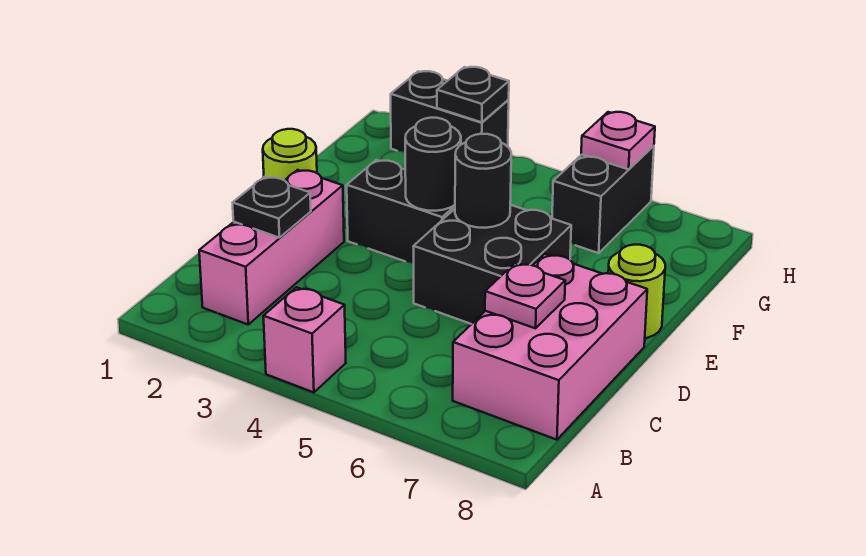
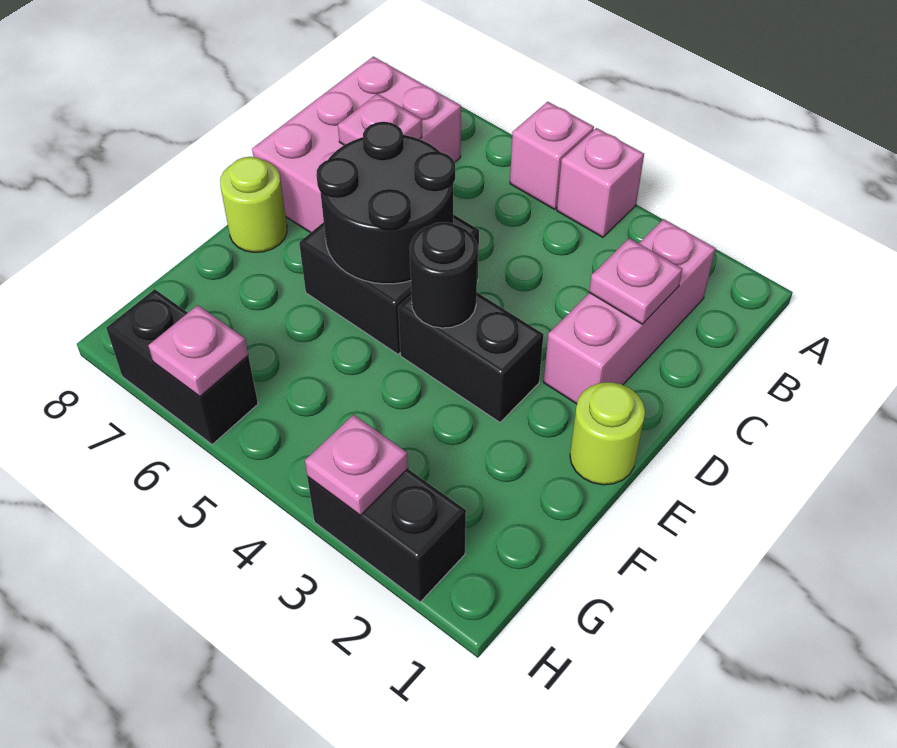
none -> pink brick A5 level 1
black plate C2 level 2 -> pink plate C2 level 2
black round brick E5 level 2 -> black round brick D5:E6 level 2
black brick G6:H6 level 1 -> black brick H6:H7 level 1
black plate H3 level 2 -> pink plate H3 level 2

